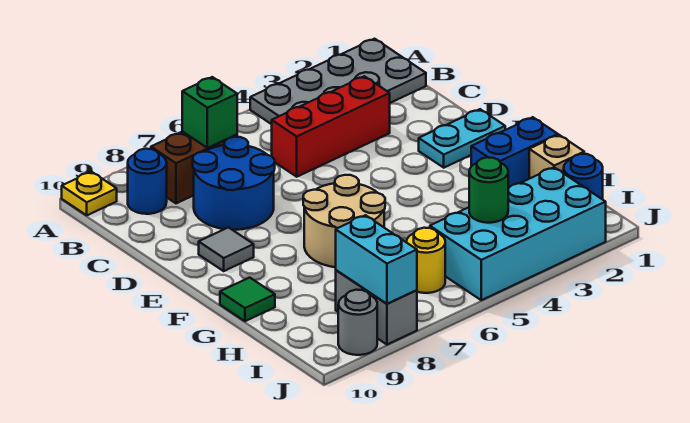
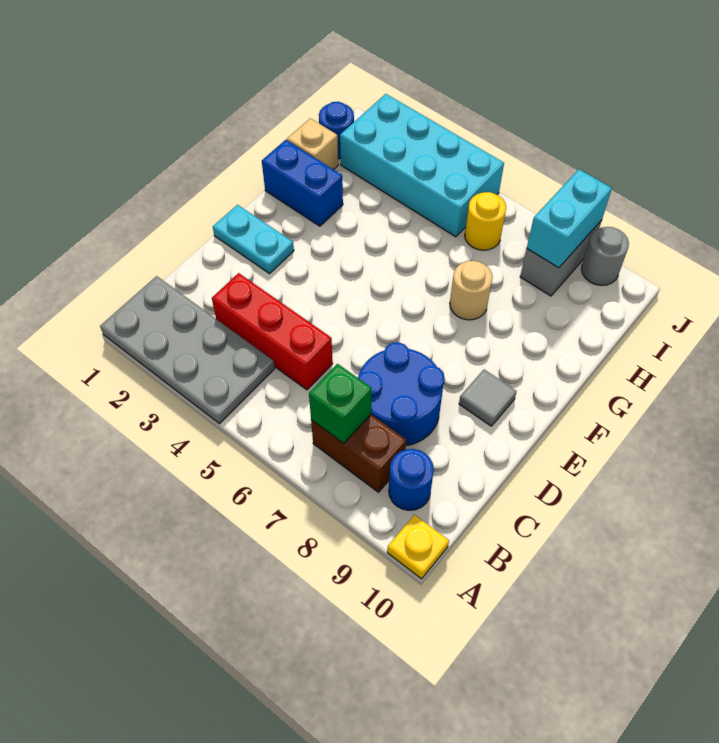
tan round brick F6:G7 level 1 -> tan round brick G7 level 1
green tile G10 level 1 -> none
green round brick I4 level 2 -> none

